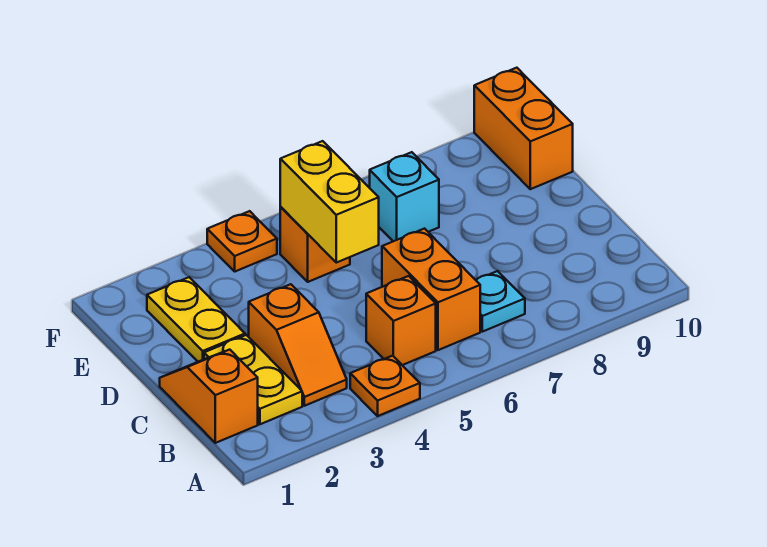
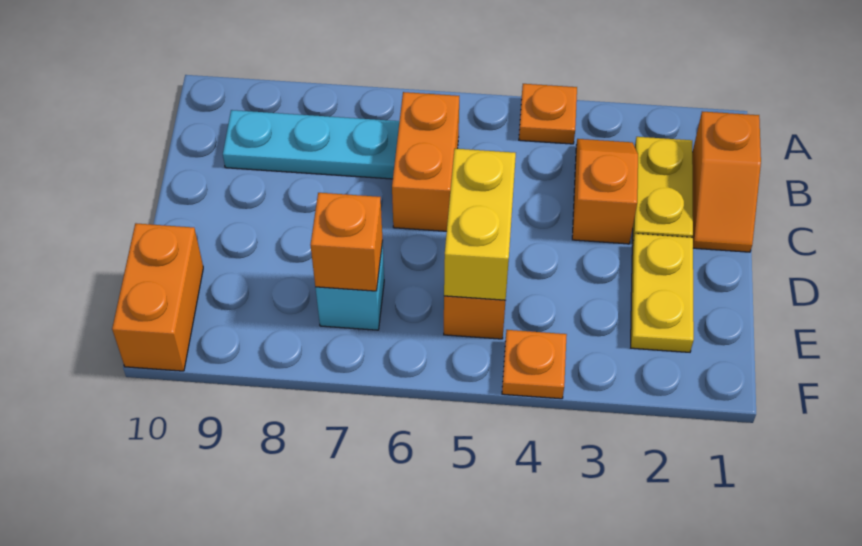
orange brick B5 level 1 -> orange brick E7 level 2
cyan plate B7 level 1 -> cyan plate B7:B9 level 1

